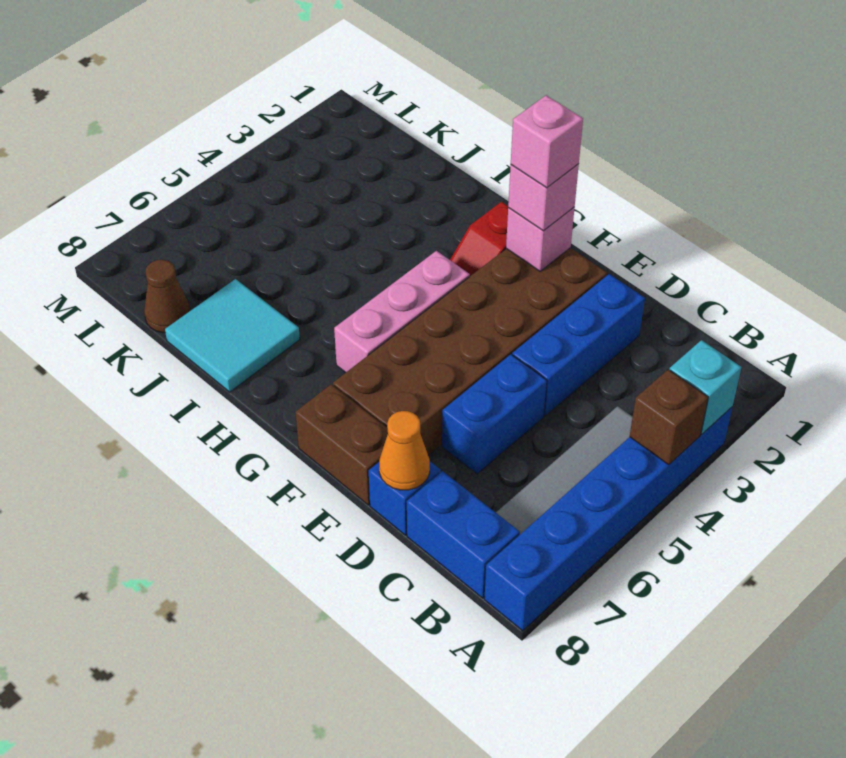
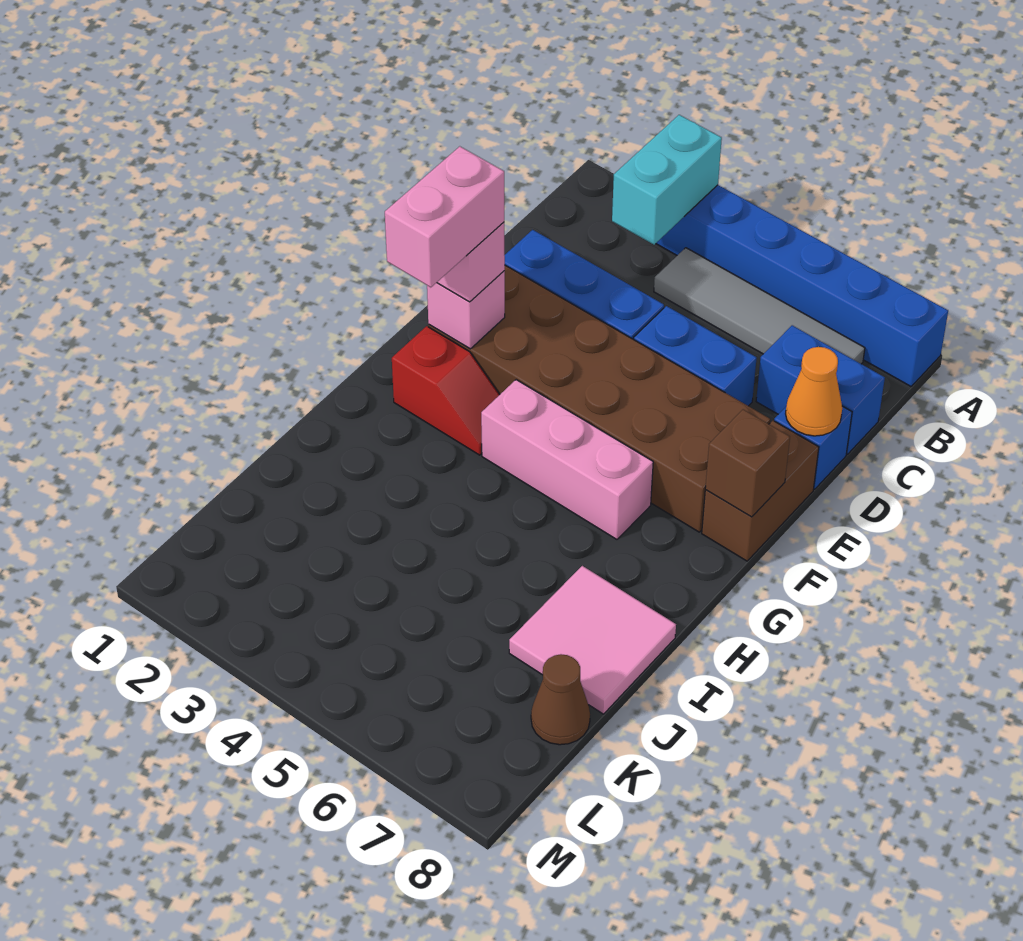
cyan brick A3 level 2 -> cyan brick A3:B3 level 2
brown brick A4 level 2 -> brown brick F8 level 2
blue brick B8:C8 level 1 -> blue brick C7:C8 level 1
pink brick F2 level 4 -> pink brick F2:G2 level 4
cyan tile I7:J8 level 1 -> pink tile I7:J8 level 1

